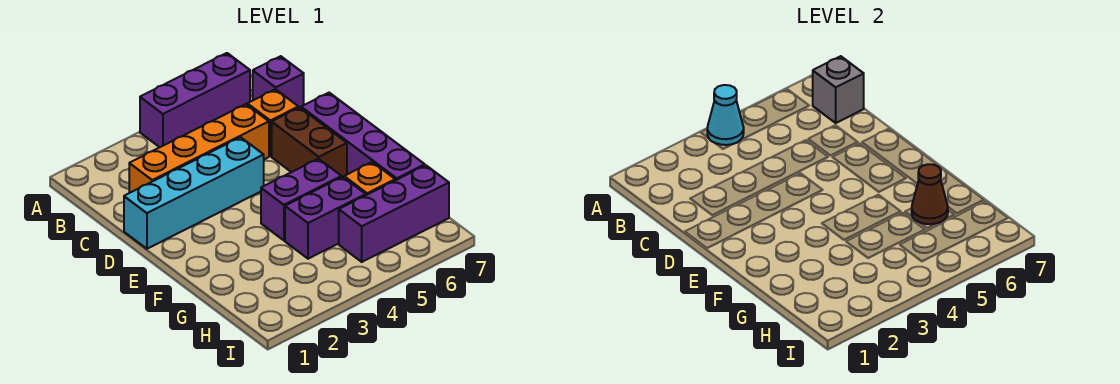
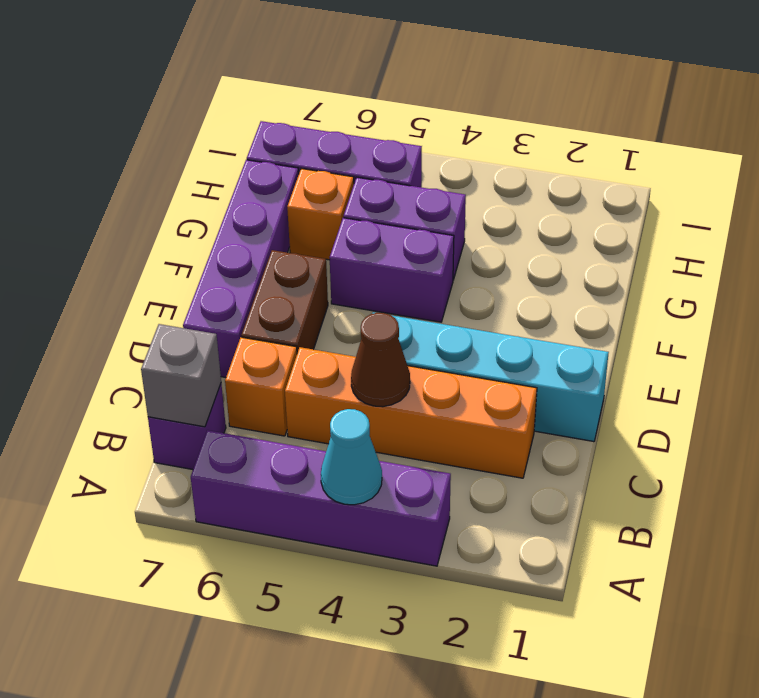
purple brick A4:A6 level 1 -> purple brick A3:A6 level 1
brown cone G6 level 2 -> brown cone C4 level 2

